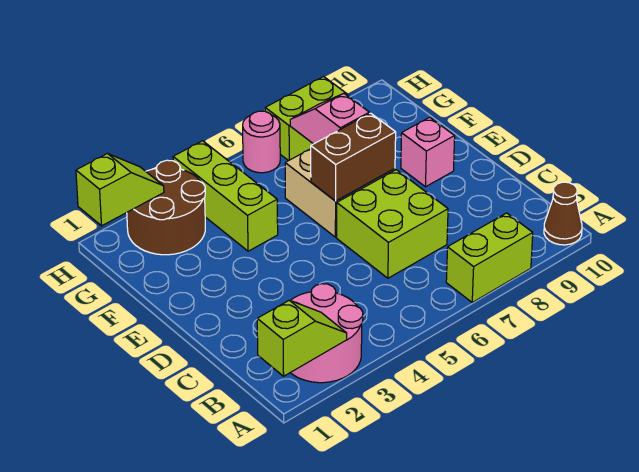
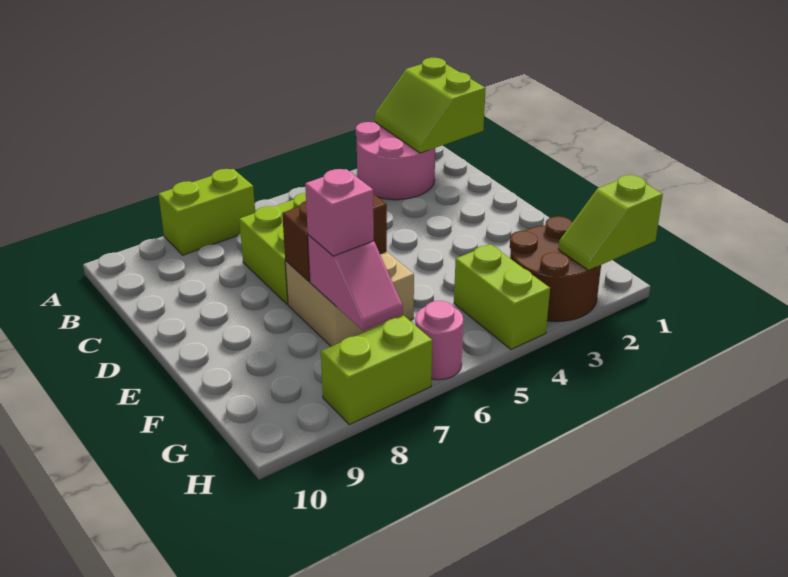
lime slope A1:A2 level 2 top 1 -> lime slope A1:B2 level 2 top 1
brown cone A10 level 1 -> none
pink brick E9 level 1 -> pink brick F7 level 3
lime brick F4:H4 level 1 -> lime brick G4:H4 level 1

